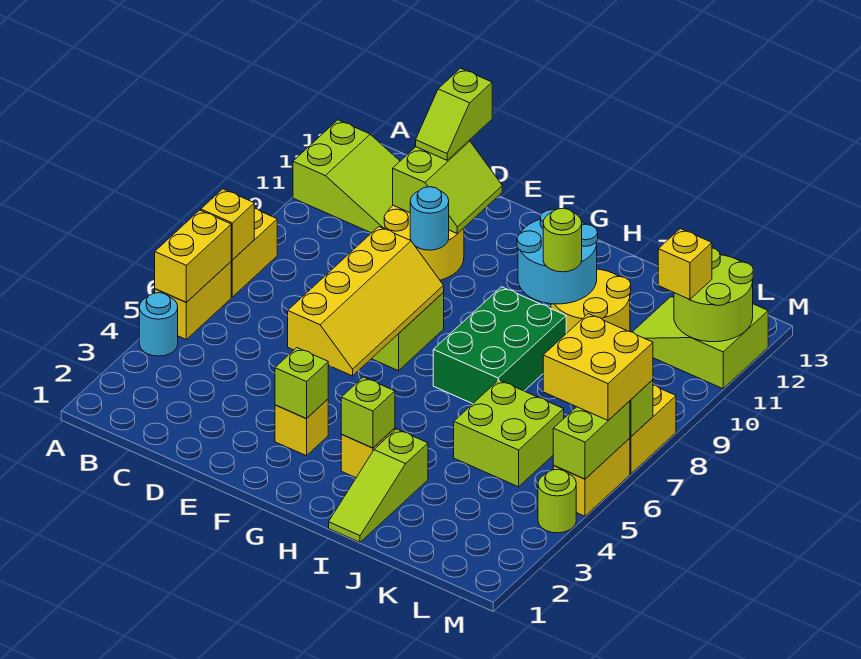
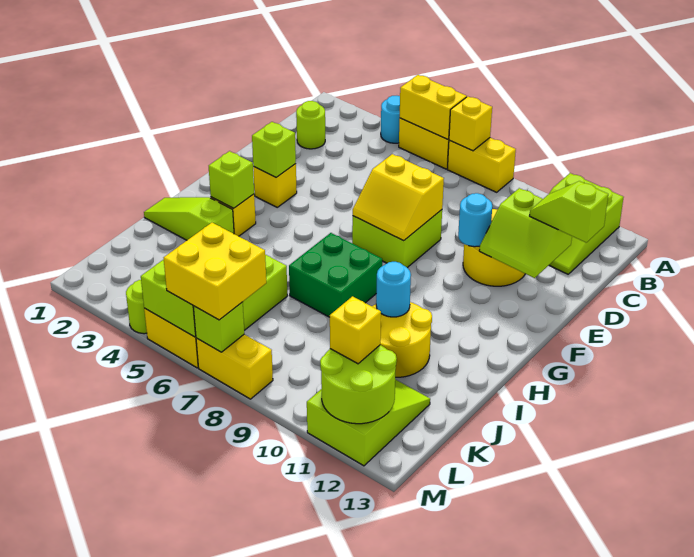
yellow slope E5:F8 level 2 top E -> yellow slope E7:F8 level 2 top E
green brick H7:I9 level 1 -> green brick H7:I8 level 1
cyan round brick H10:I11 level 2 -> cyan round brick I10 level 2
lime round brick I10 level 3 -> lime round brick C2 level 1

